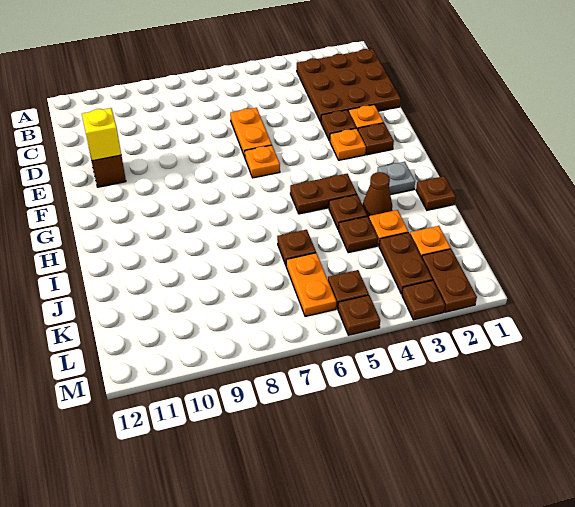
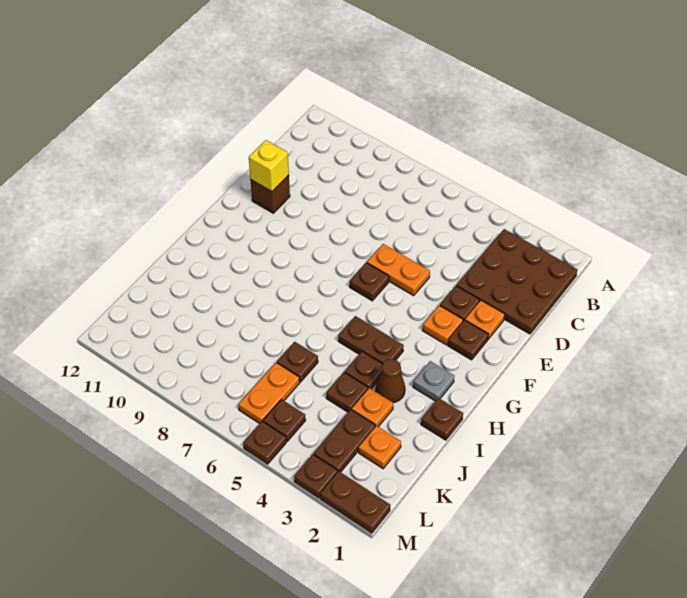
orange plate D6:E6 level 1 -> orange plate E5:E6 level 1
orange plate F6 level 1 -> brown plate F6 level 1
brown plate L2:M2 level 1 -> brown plate M1:M2 level 1

